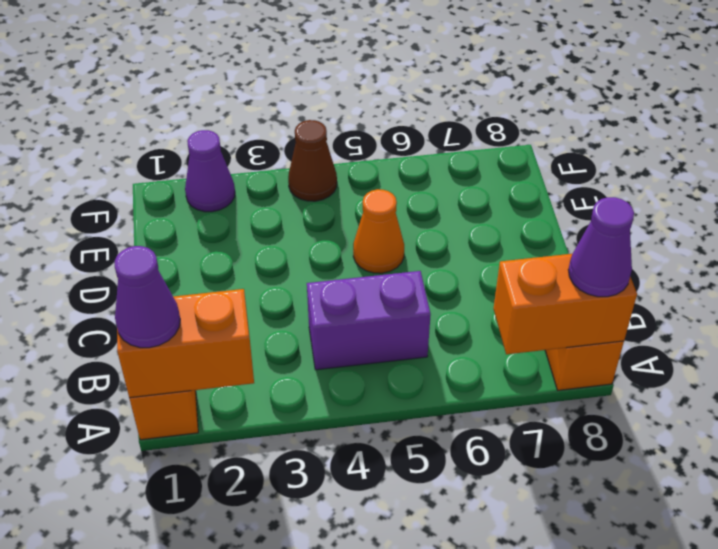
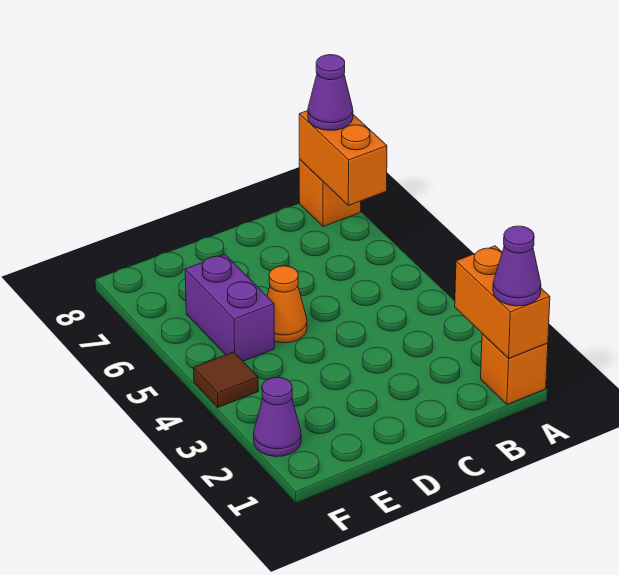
purple brick B4:B5 level 1 -> purple brick E5:E6 level 1
brown cone F4 level 1 -> brown tile F4 level 1

